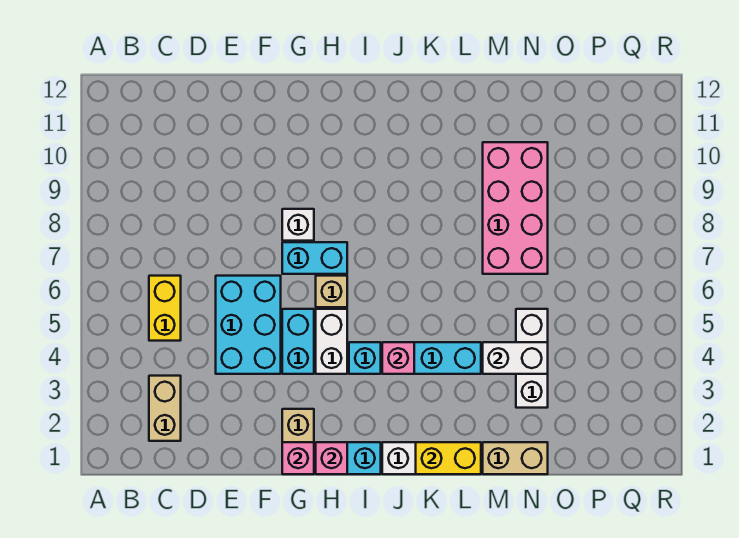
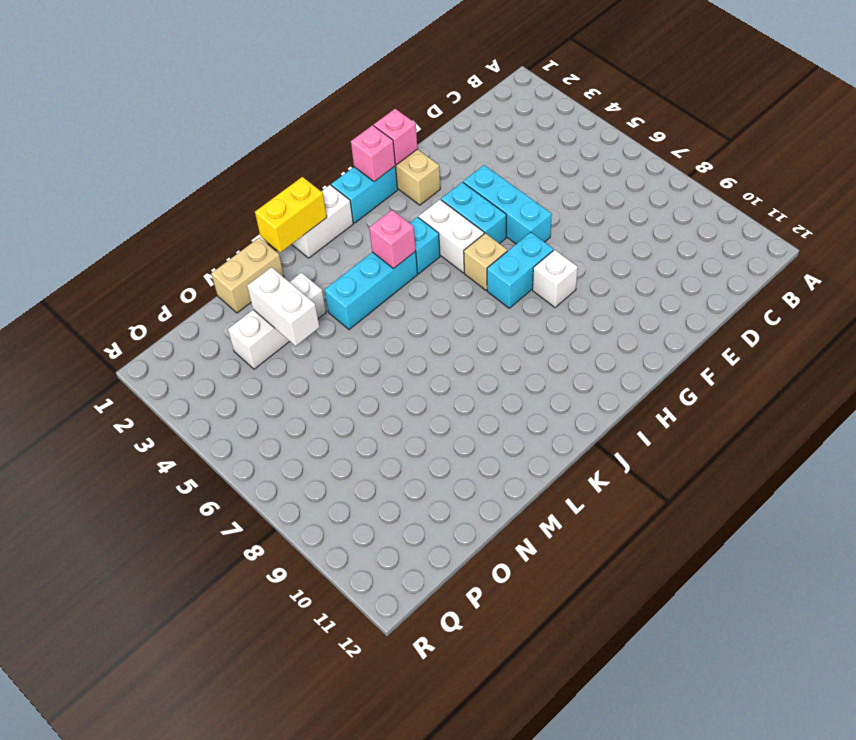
tan brick C2:C3 level 1 -> none
yellow brick C5:C6 level 1 -> none
cyan brick E4:F6 level 1 -> cyan brick F4:F6 level 1
white brick M4:N4 level 2 -> white brick N3:N4 level 2
pink brick M7:N10 level 1 -> none
white brick N3:N5 level 1 -> white brick M3:O3 level 1

